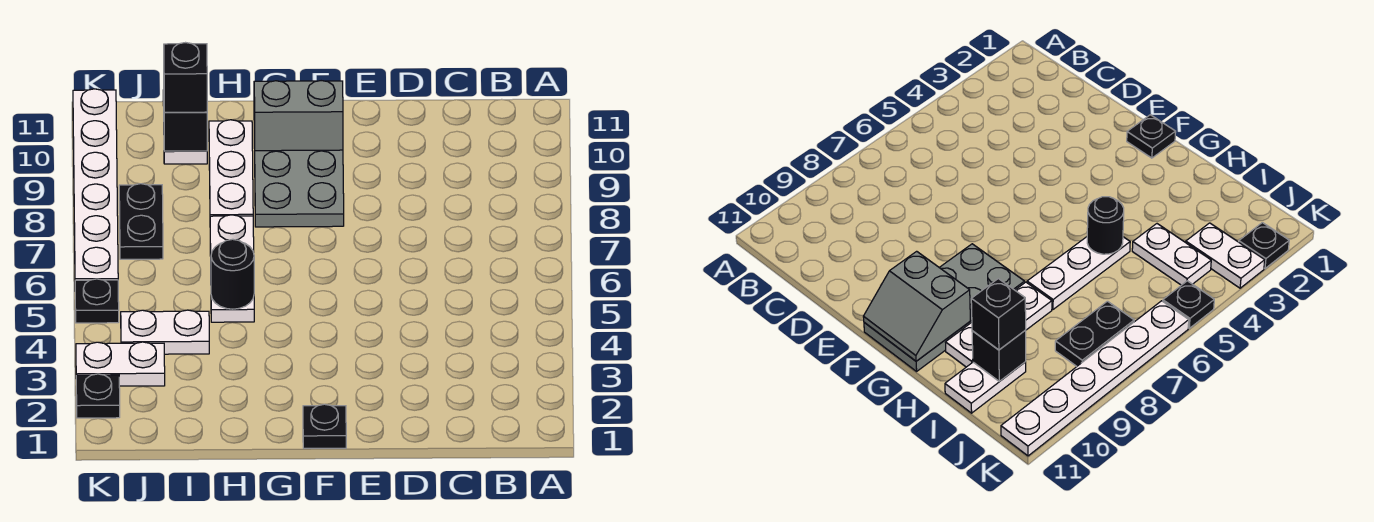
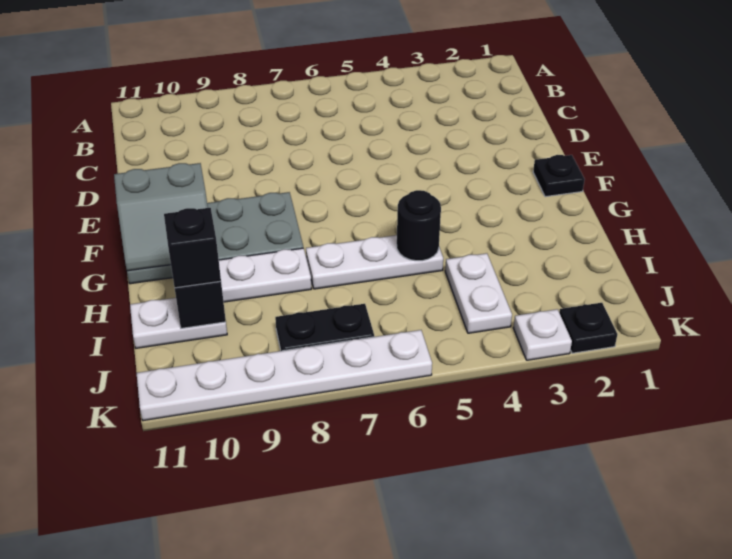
grey slope F10:G11 level 2 top 10 -> grey slope F10:G11 level 2 top F
white plate J3:K3 level 1 -> white plate K3 level 1
black plate K5 level 1 -> none

